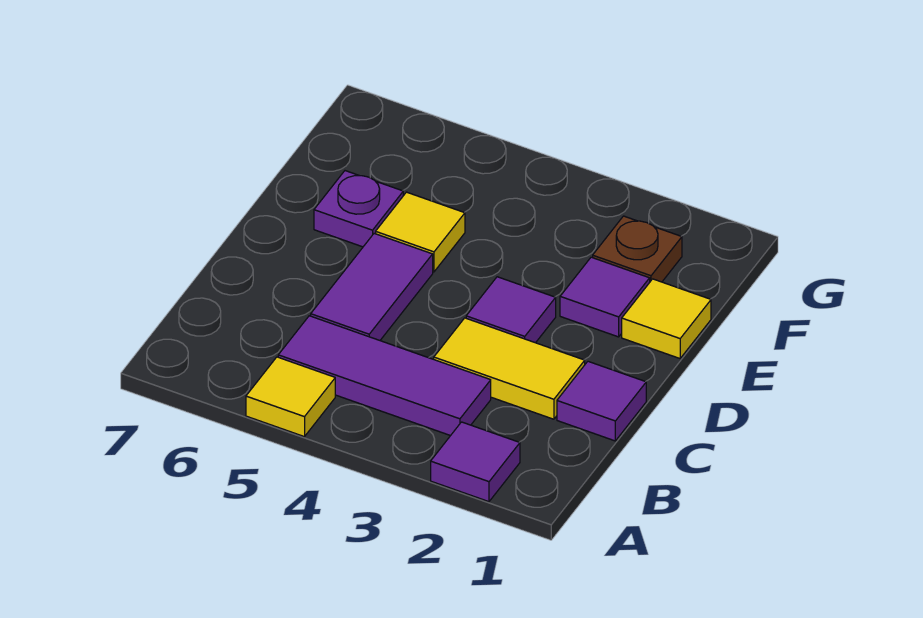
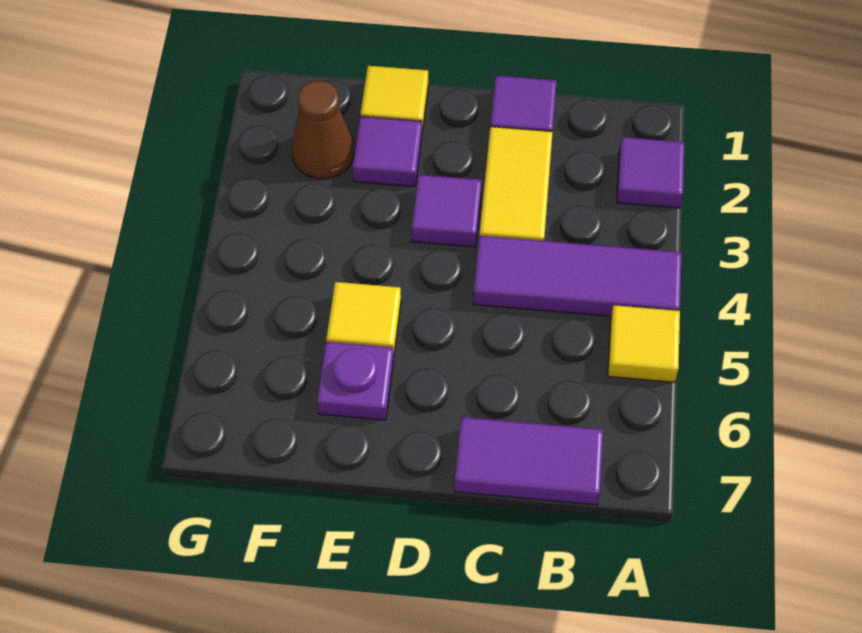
purple tile B3:B5 level 1 -> purple tile A4:C4 level 1
purple tile C5:D5 level 1 -> purple tile B7:C7 level 1
brown plate F2 level 1 -> brown cone F2 level 1

